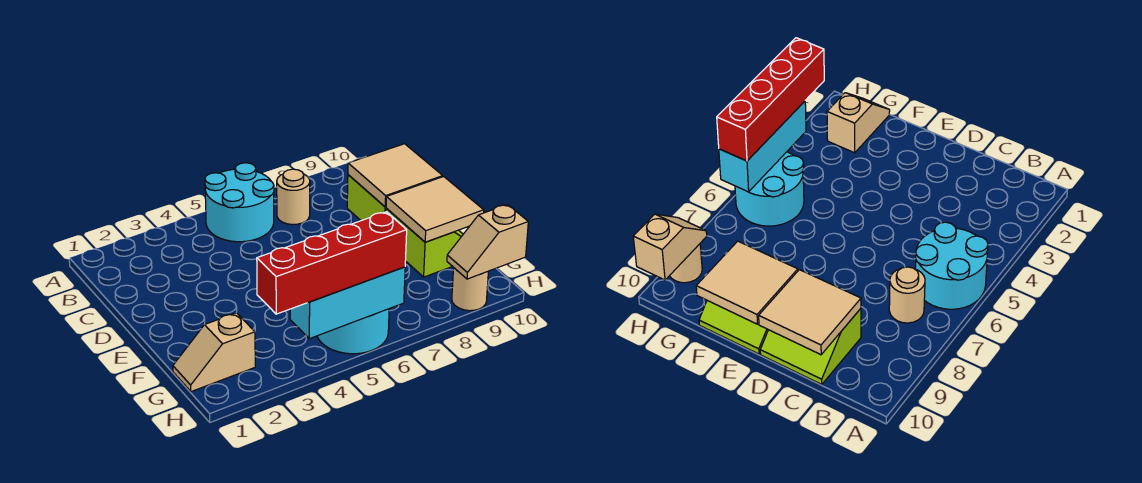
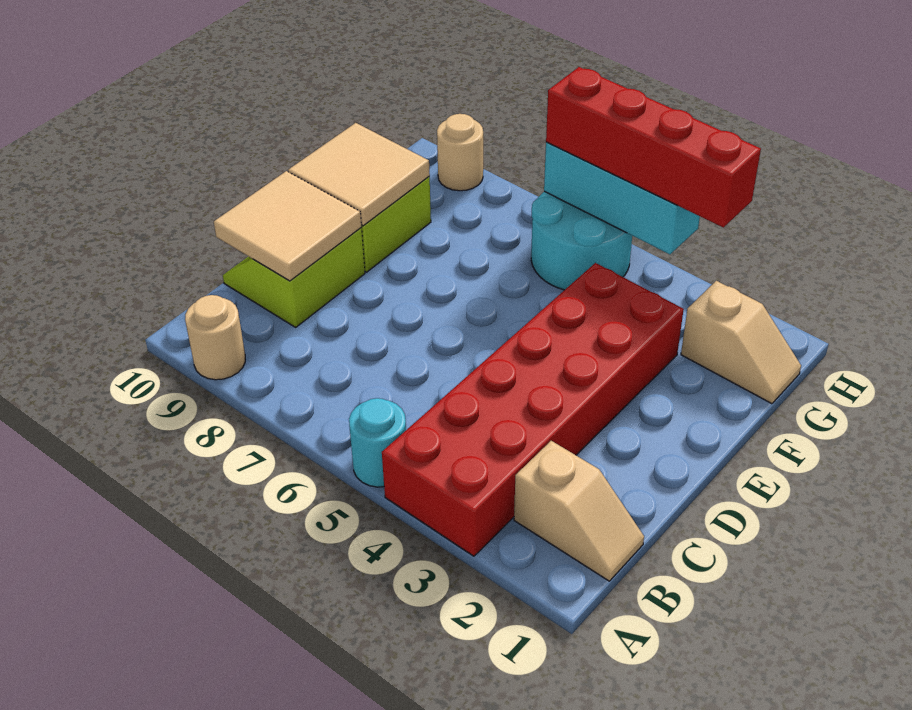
none -> red brick A3:F4 level 1
cyan round brick A5:B6 level 1 -> cyan round brick A5 level 1
tan round brick B7 level 1 -> tan round brick A9 level 1
tan slope H9:H10 level 2 top 10 -> tan slope B1:B2 level 1 top 2

